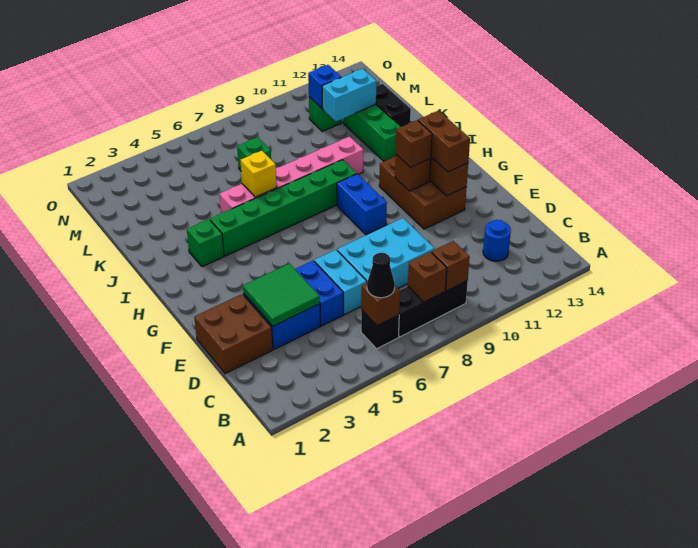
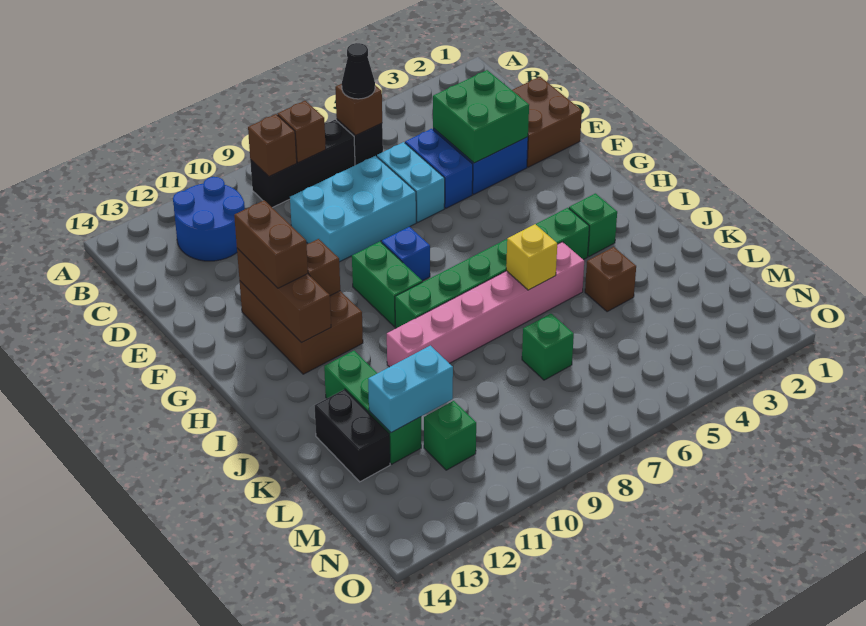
blue round brick C12 level 1 -> blue round brick B11:C12 level 1
green tile D3:E4 level 2 -> green brick D3:E4 level 2
blue brick G9:H9 level 1 -> green brick G9:H9 level 1
brown brick G11 level 3 -> brown brick K4 level 1
blue brick M11 level 2 -> blue brick G8 level 1

